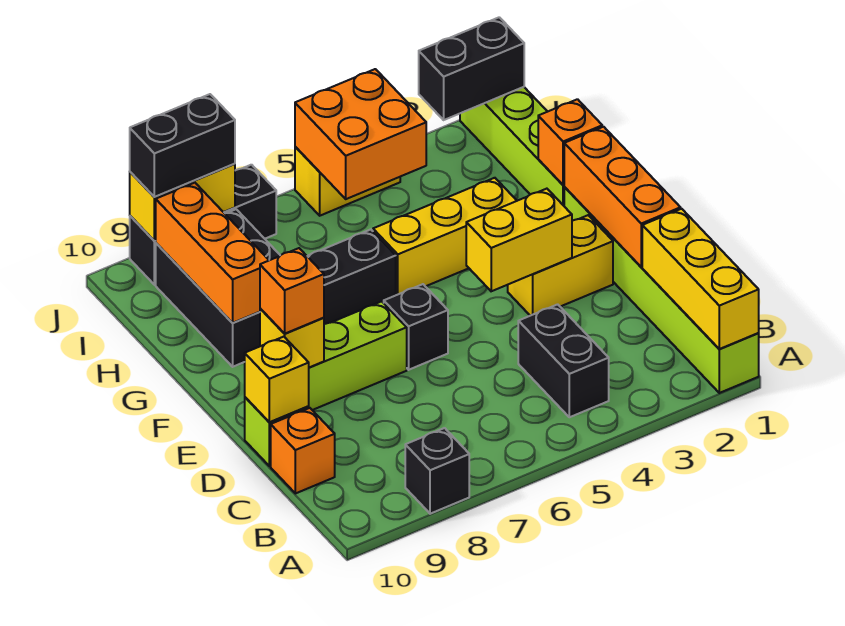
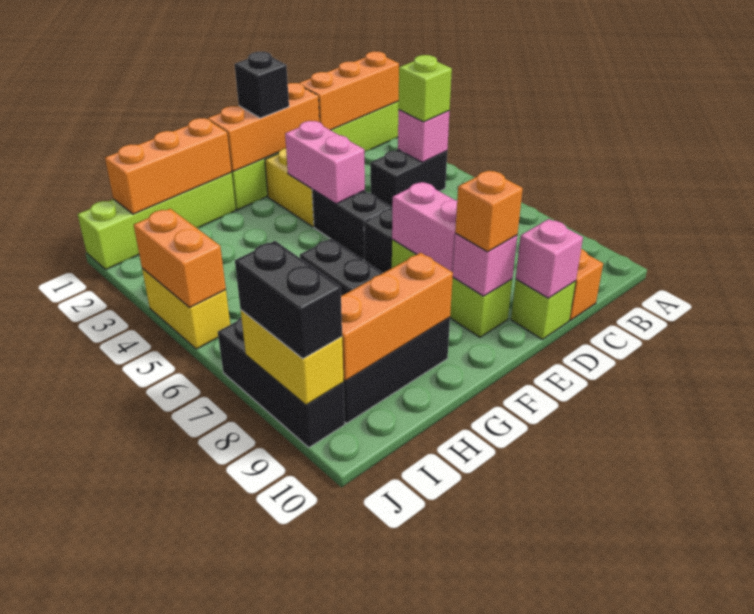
yellow brick A1:C1 level 2 -> orange brick A1:C1 level 2
black brick A8 level 1 -> black brick E1 level 3
none -> pink brick B4 level 2
none -> lime brick B4 level 3
yellow brick D10 level 2 -> pink brick D10 level 2
yellow brick E3:E4 level 2 -> pink brick E3:E4 level 2
none -> pink brick E7:E8 level 2
yellow brick E9 level 2 -> pink brick E9 level 2
orange brick G1 level 2 -> orange brick G1:I1 level 2
yellow brick G3:G5 level 1 -> none
orange brick I4:J5 level 2 -> orange brick J4:J5 level 2
black brick J1:J2 level 2 -> black brick E4:E5 level 1

